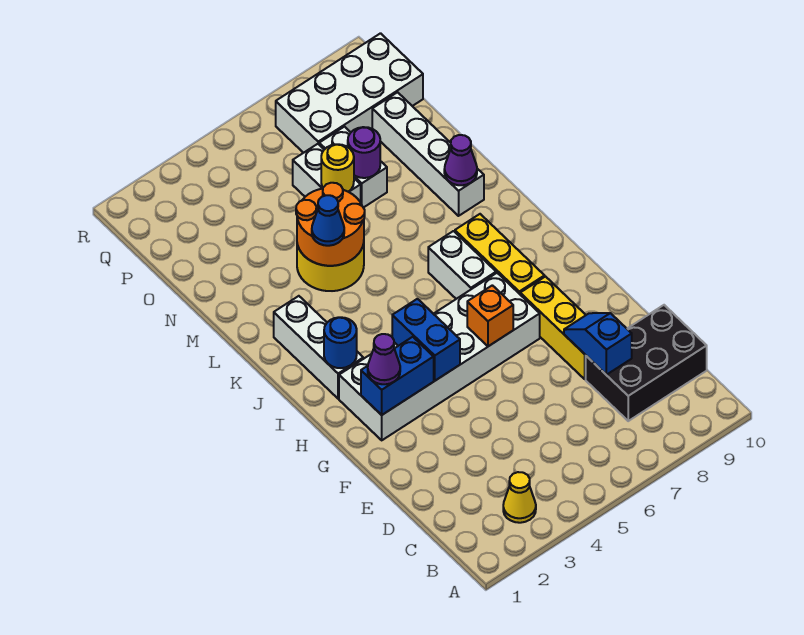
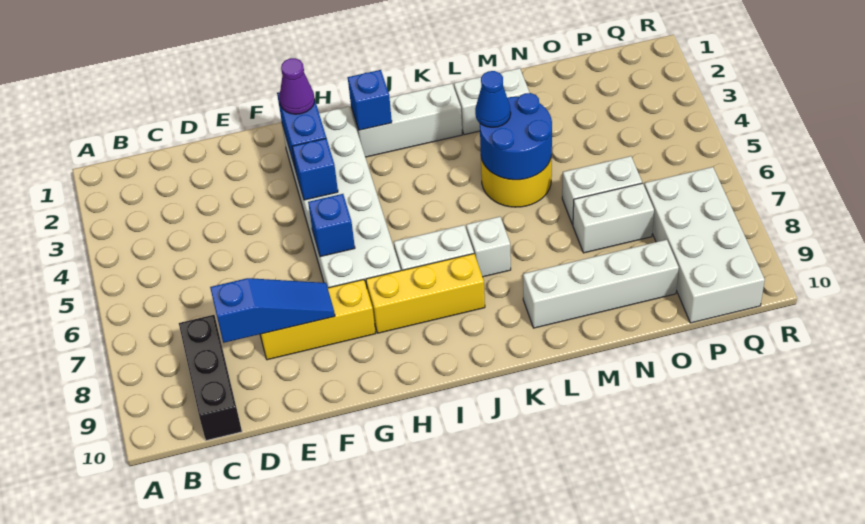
yellow cone B3 level 1 -> none
black brick C8:D10 level 1 -> black brick C8:C10 level 1
blue slope D8:E8 level 2 top D -> blue slope D8:F8 level 2 top D
blue brick G4:H4 level 2 -> blue brick G4 level 2
orange brick G6 level 2 -> blue brick G6 level 2
blue round brick I2 level 2 -> blue brick I2 level 2
none -> white brick K7 level 1
none -> white brick L2:M2 level 1
orange round brick L4:M5 level 2 -> blue round brick L4:M5 level 2
purple cone L9 level 2 -> none
yellow round brick N6 level 2 -> none
purple round brick N7 level 2 -> none

